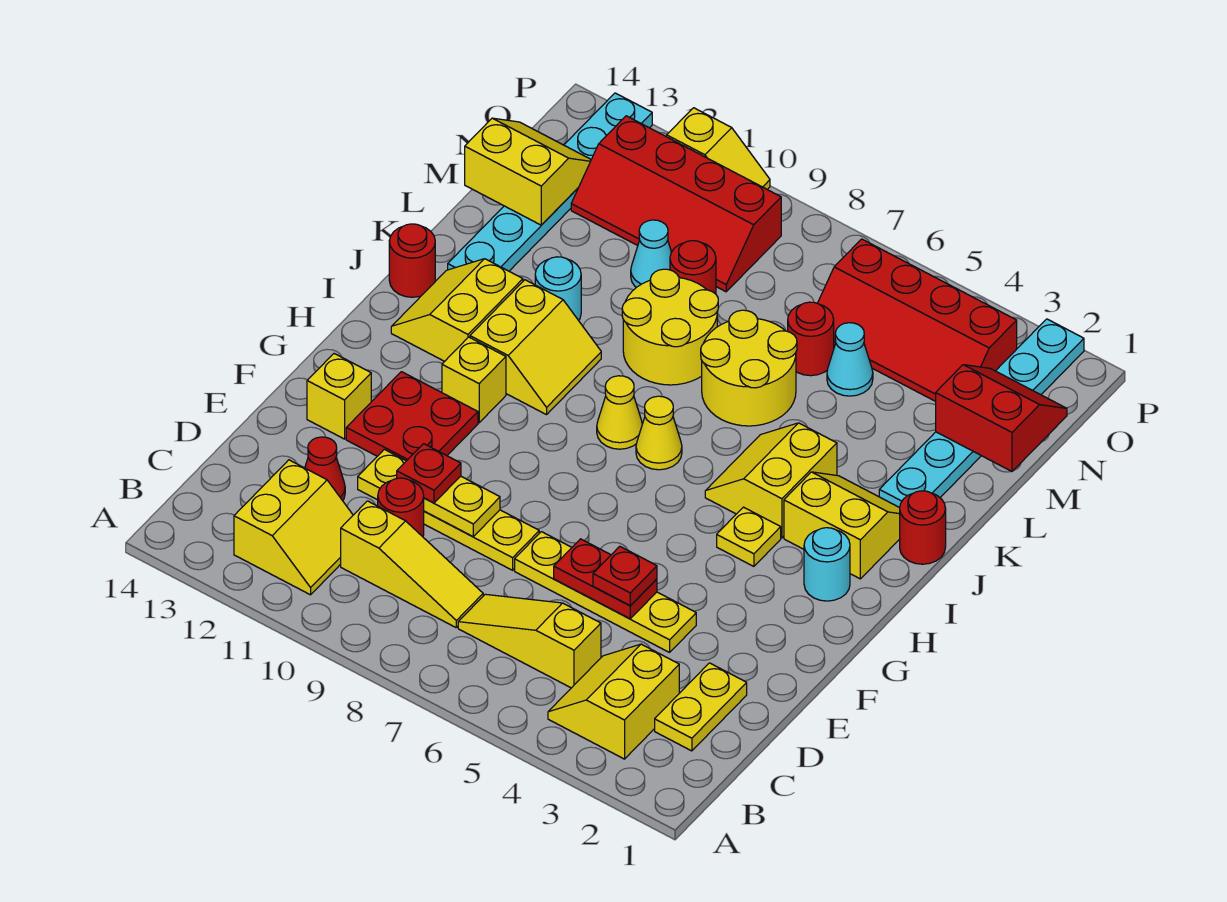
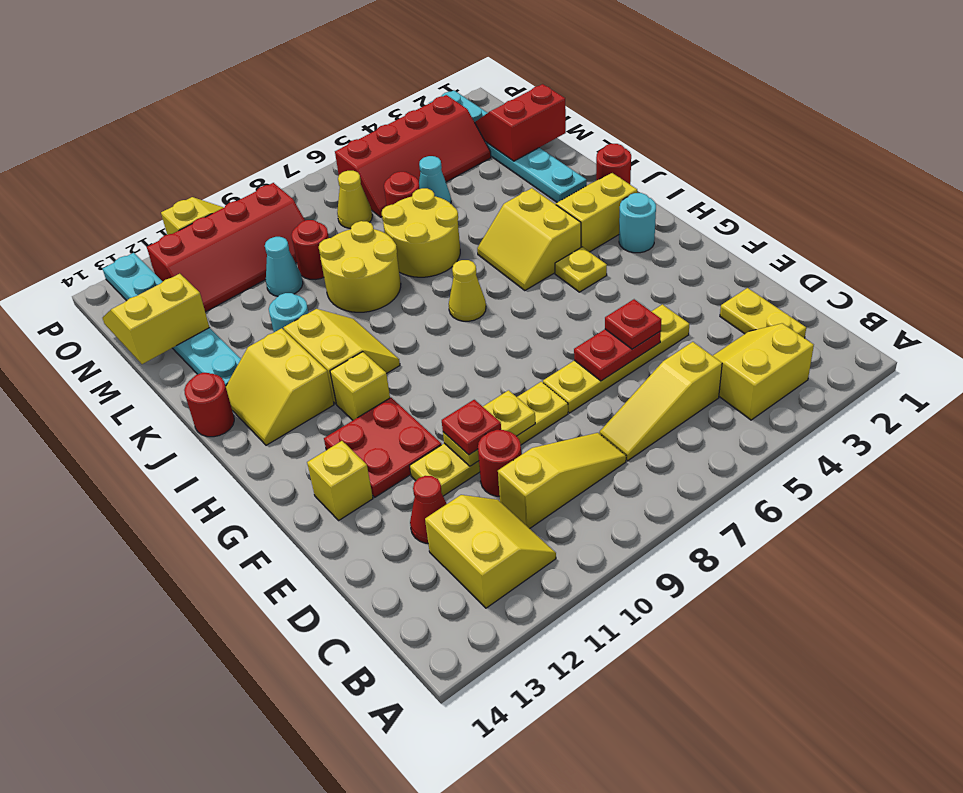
yellow slope B3:C4 level 1 top 3 -> yellow slope B3:C4 level 1 top B
yellow cone I8 level 1 -> yellow cone N7 level 1

